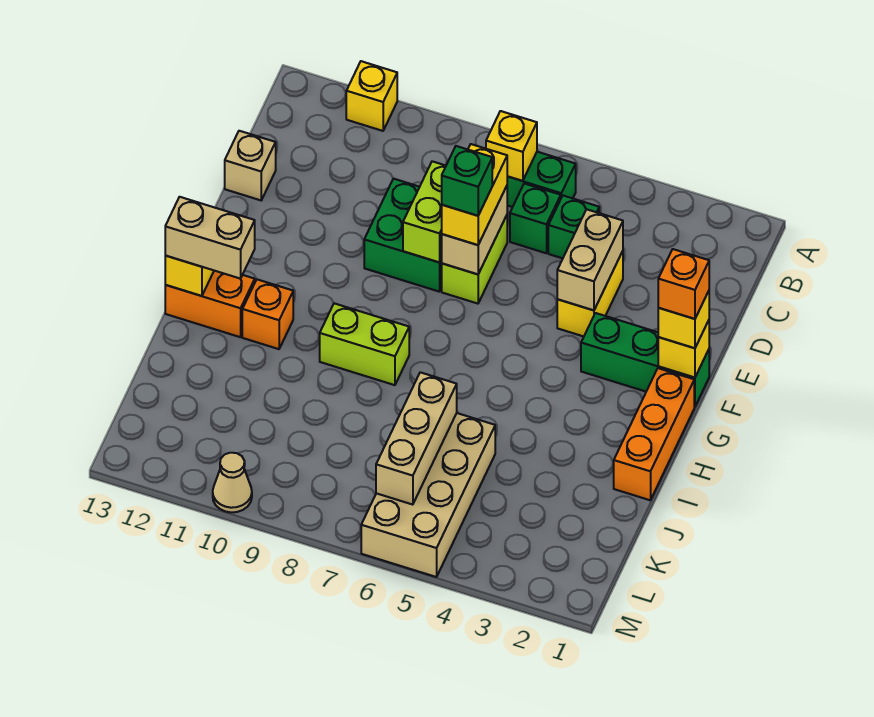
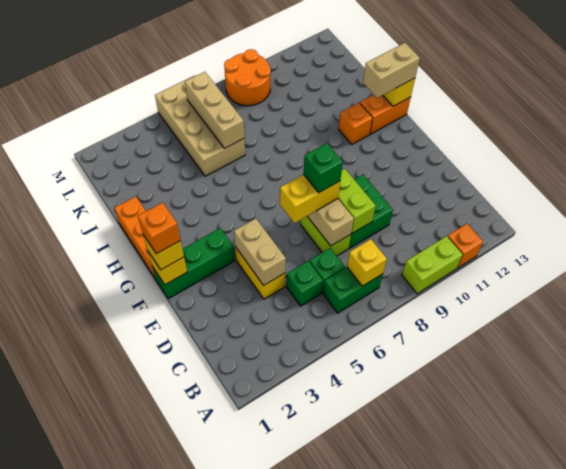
yellow brick A11 level 1 -> orange brick A11 level 1
yellow brick D7:E7 level 3 -> yellow brick E6:E7 level 3
tan brick D13 level 1 -> none
lime brick H8:H9 level 1 -> lime brick A9:A10 level 1
none -> orange round brick L8:M9 level 1
tan cone M10 level 1 -> none

